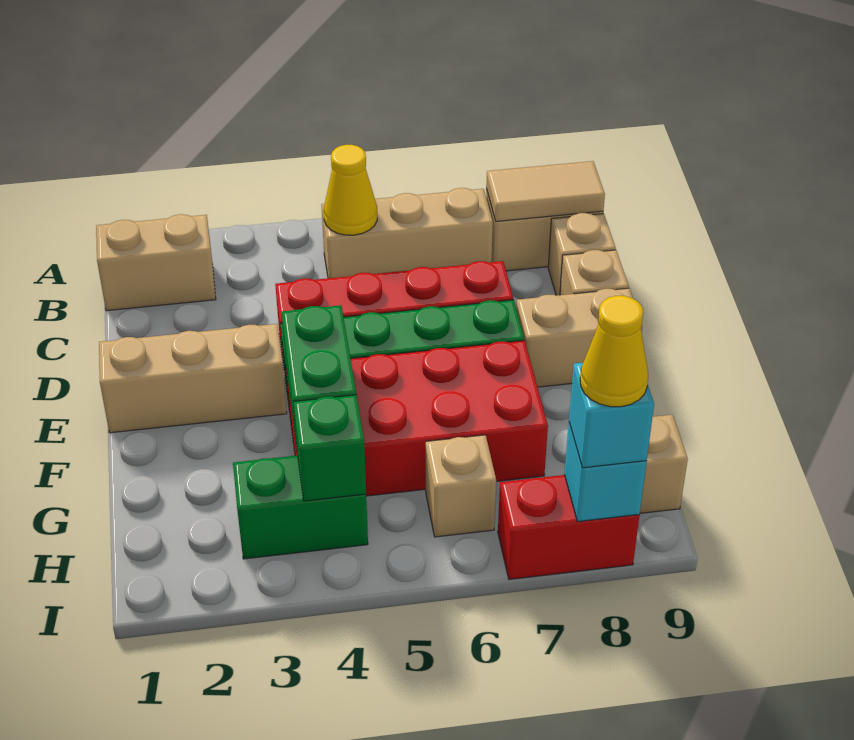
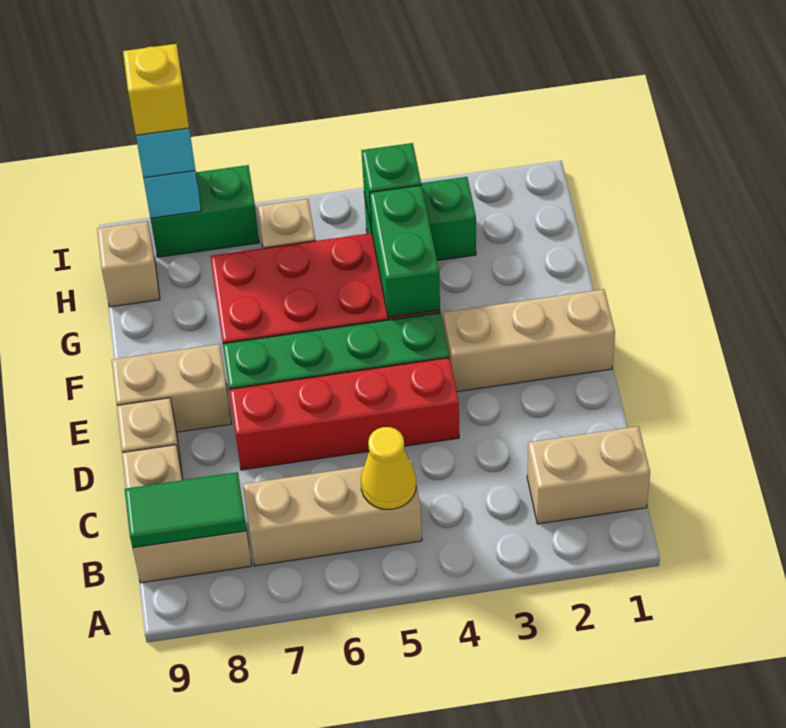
tan tile B8:B9 level 2 -> green tile B8:B9 level 2
red brick I7:I8 level 1 -> green brick I7:I8 level 1
yellow cone I8 level 4 -> yellow brick I8 level 4

